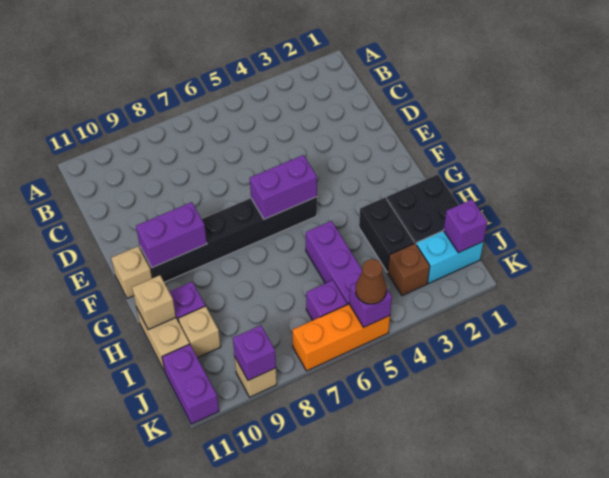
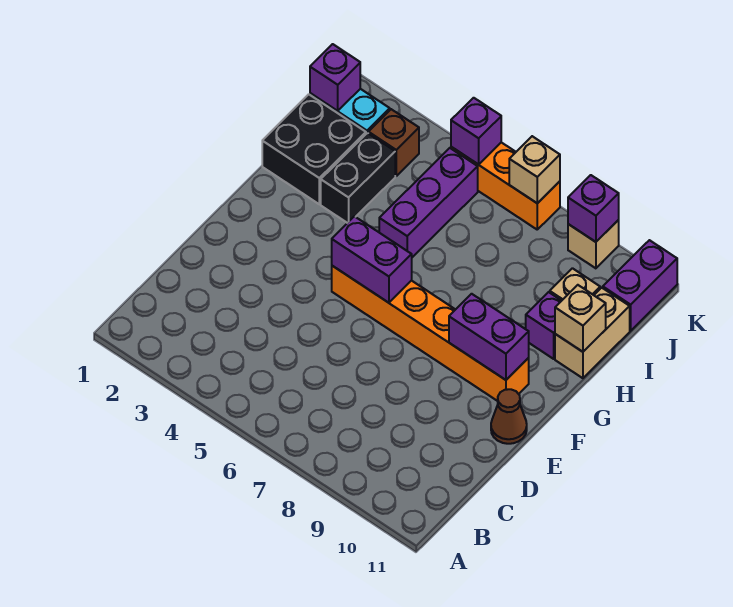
black brick F5:F10 level 1 -> orange brick F5:F10 level 1
tan brick F11 level 1 -> tan brick K7 level 2
purple brick J6 level 1 -> none
brown cone K5 level 3 -> brown cone E11 level 1

